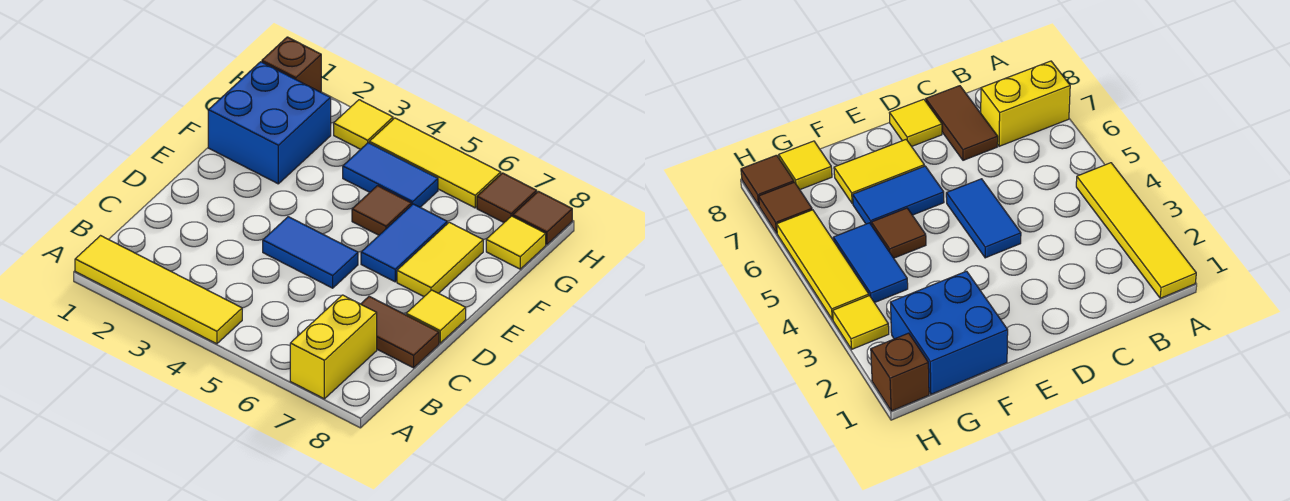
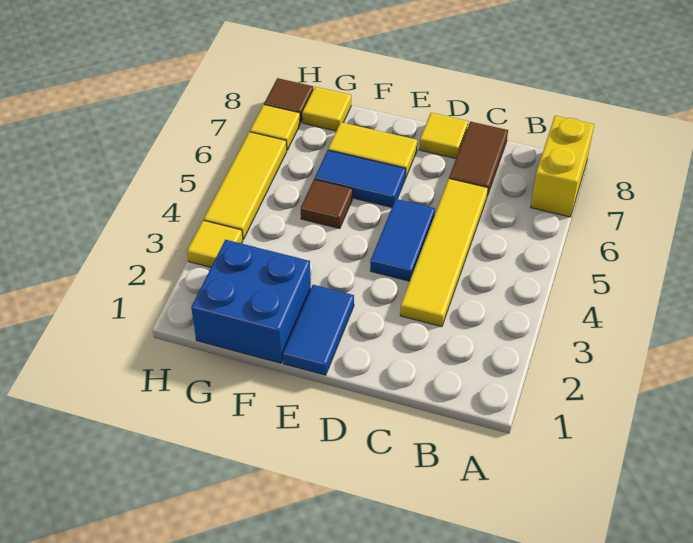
yellow tile A1:A4 level 1 -> yellow tile C3:C6 level 1
yellow brick A7:B7 level 1 -> yellow brick A7:A8 level 1
blue tile G4:G5 level 1 -> blue tile E1:E2 level 1
brown brick H1 level 1 -> none
brown tile H7 level 1 -> yellow tile H7 level 1

